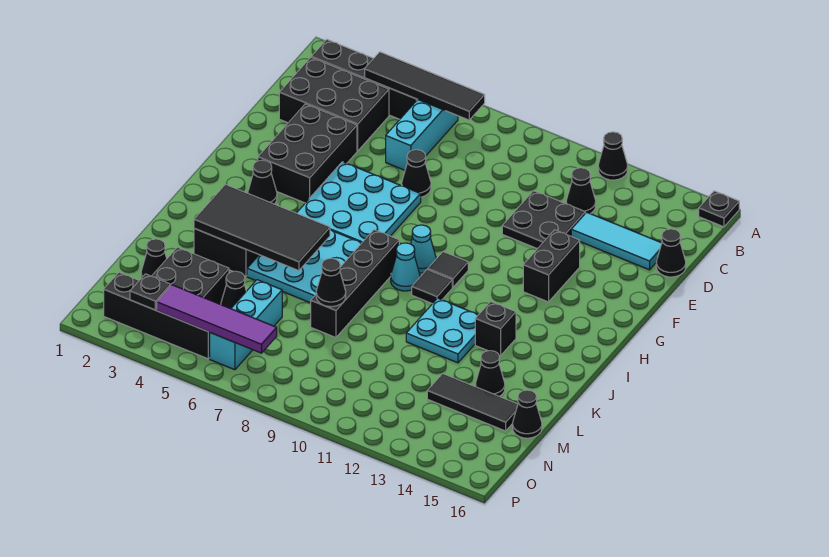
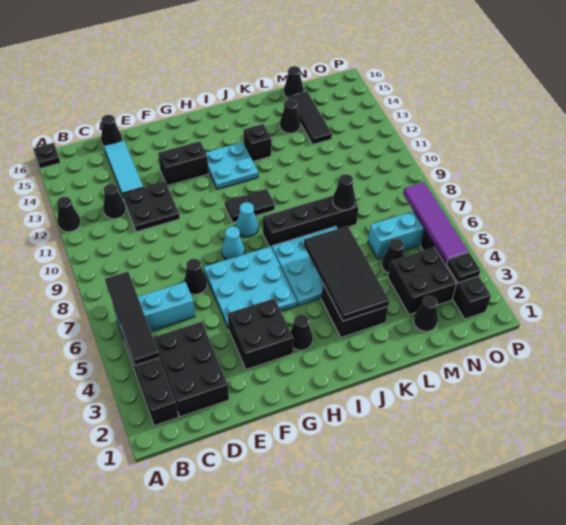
black brick E3:G4 level 1 -> black brick F3:G4 level 1
cyan cone I9 level 1 -> cyan cone G8 level 1
cyan plate J11:K12 level 1 -> cyan plate H12:I13 level 1

